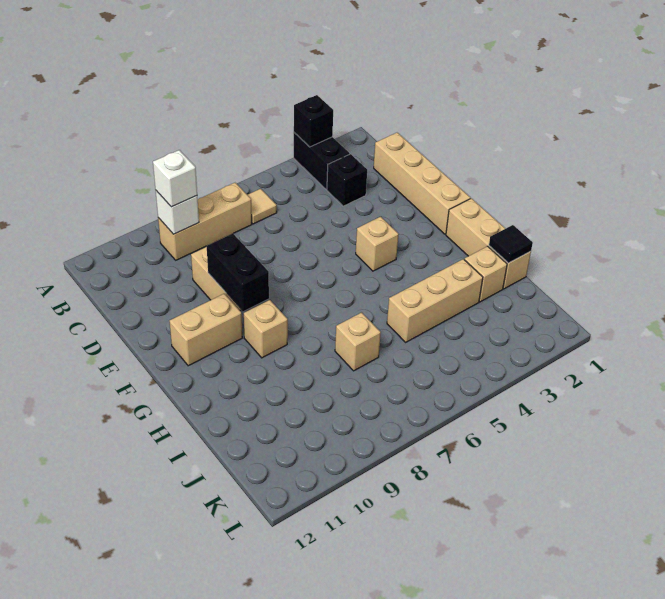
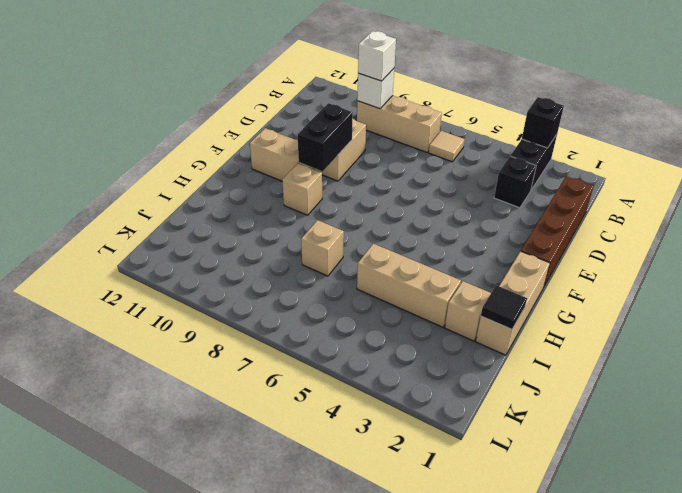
tan brick C1:F1 level 1 -> brown brick C1:F1 level 1
tan brick F4 level 1 -> none

